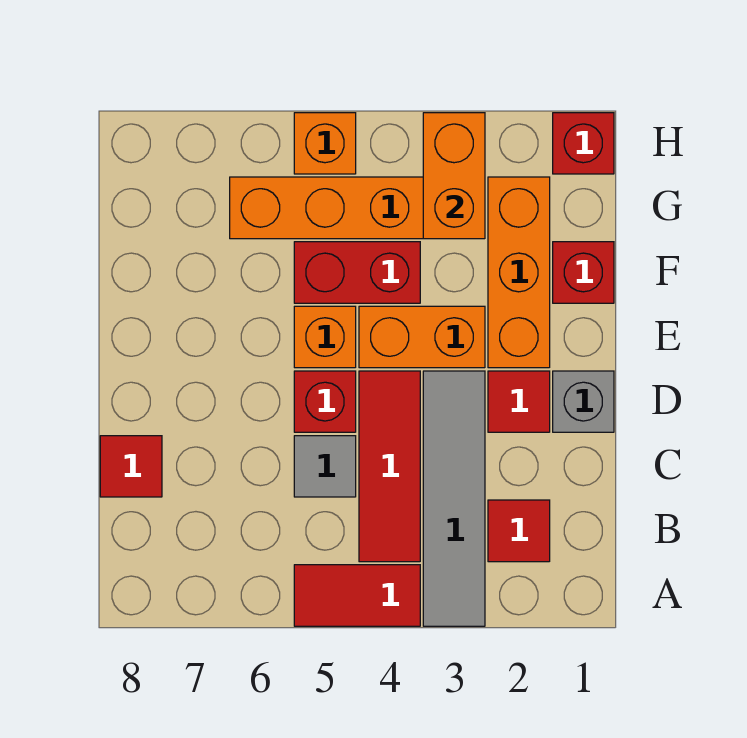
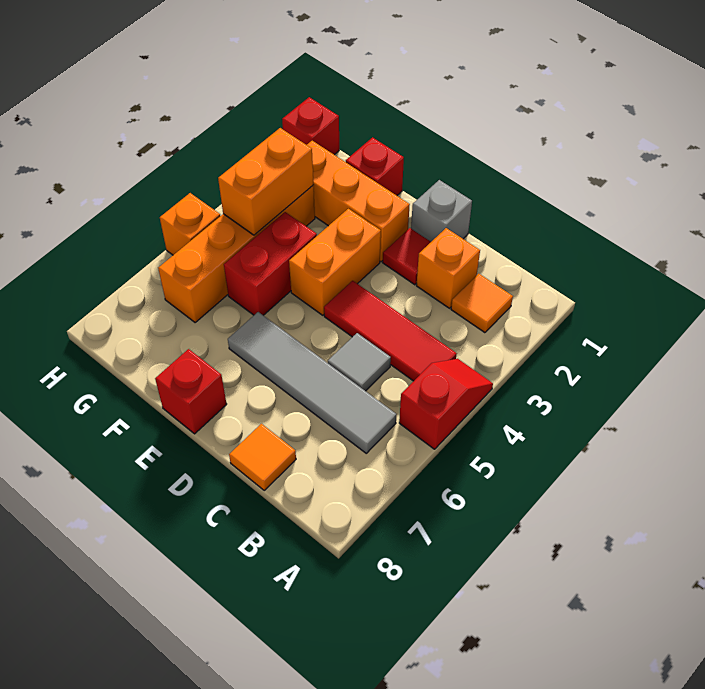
grey tile A3:D3 level 1 -> grey tile B6:E6 level 1
red tile A4:A5 level 1 -> red slope A4:A5 level 1 top 5
red tile B2 level 1 -> orange tile B2 level 1
red tile C8 level 1 -> orange tile C8 level 1
red brick D5 level 1 -> red brick E8 level 1
orange brick E5 level 1 -> orange brick C2 level 1
orange brick G3:H3 level 2 -> orange brick G3:G4 level 2

